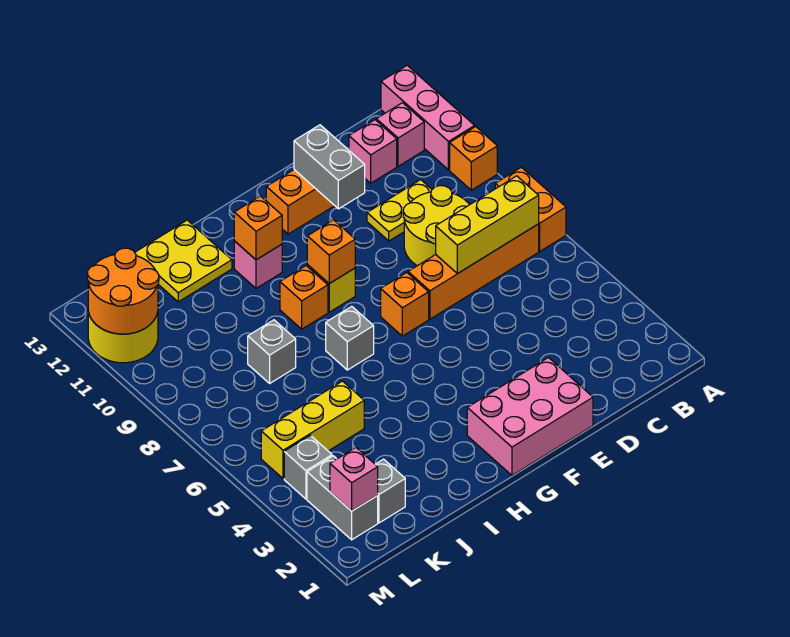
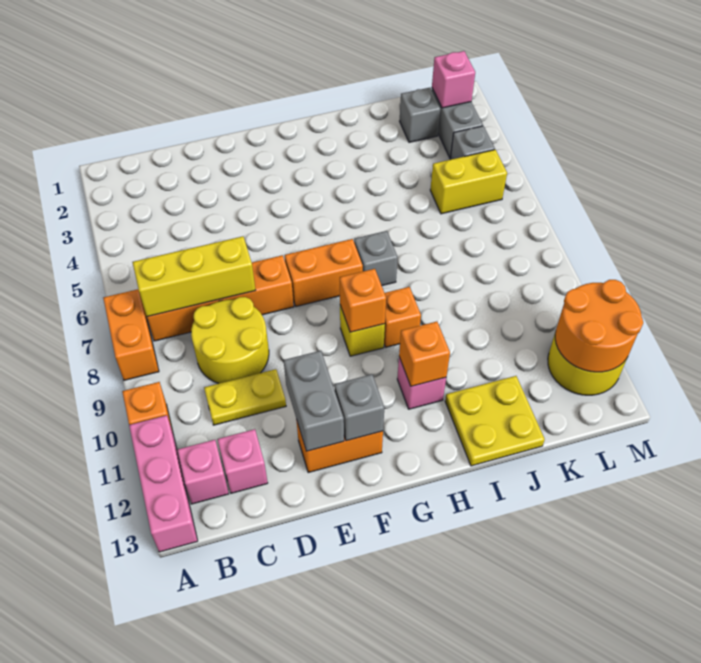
pink brick E1:G2 level 1 -> none
orange brick F7 level 1 -> orange brick F7:G7 level 1
yellow brick J5:L5 level 1 -> yellow brick K5:L5 level 1
grey brick J8 level 1 -> grey brick F12 level 2

